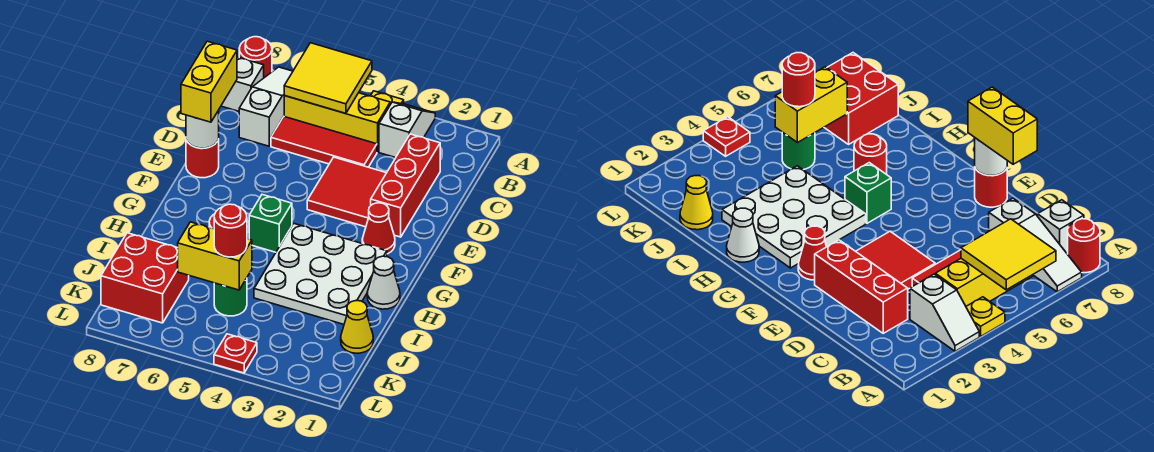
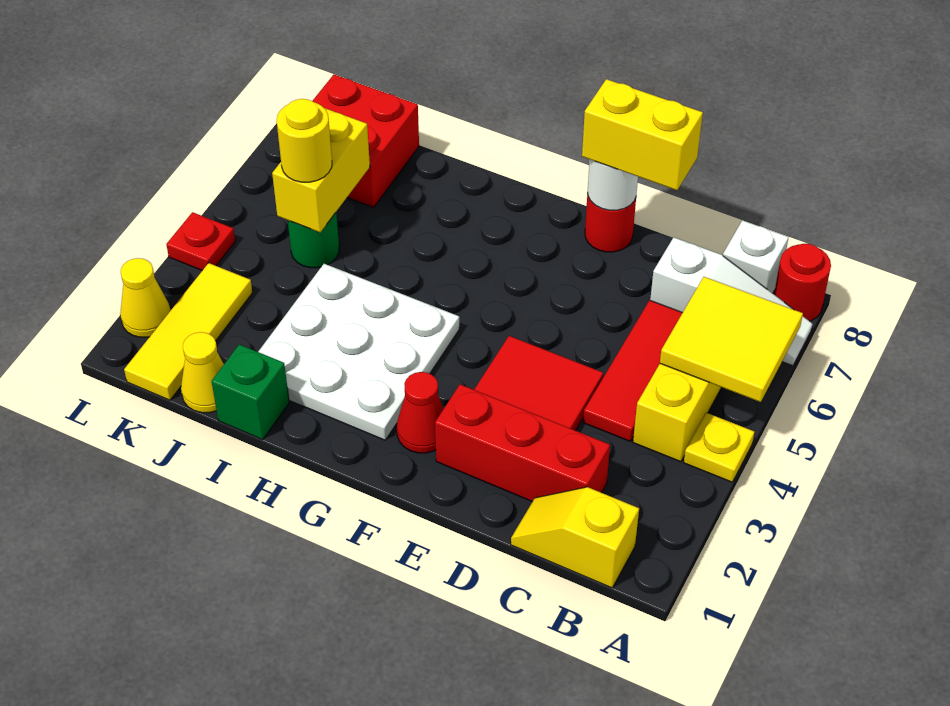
white slope A3:B3 level 1 top B -> none
none -> yellow slope B1:C1 level 1 top B
green brick G5 level 1 -> green brick I1 level 1
white cone H1 level 1 -> none
red round brick H6 level 1 -> none
red round brick J5 level 3 -> yellow round brick J5 level 3
none -> yellow tile K1:K3 level 1
none -> yellow cone L2 level 1

